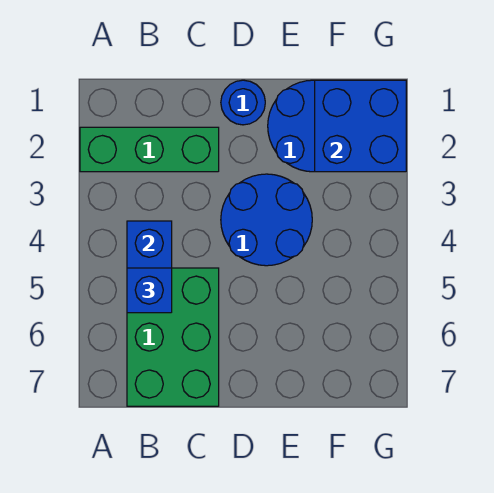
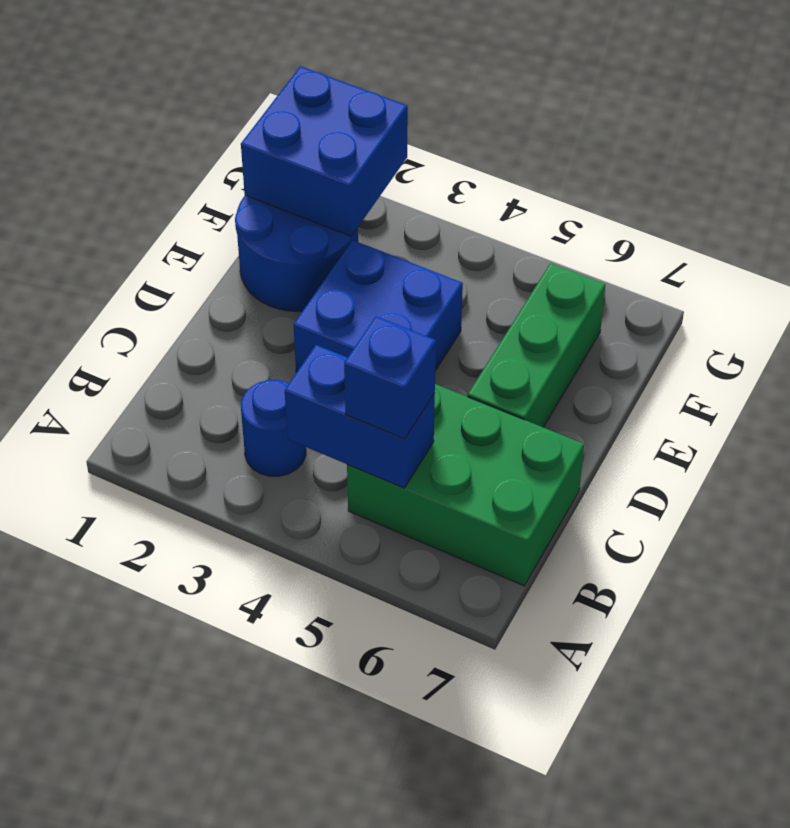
green brick A2:C2 level 1 -> green brick D6:F6 level 1
blue round brick D1 level 1 -> blue round brick B3 level 1
blue round brick D3:E4 level 1 -> blue brick D3:E4 level 1

